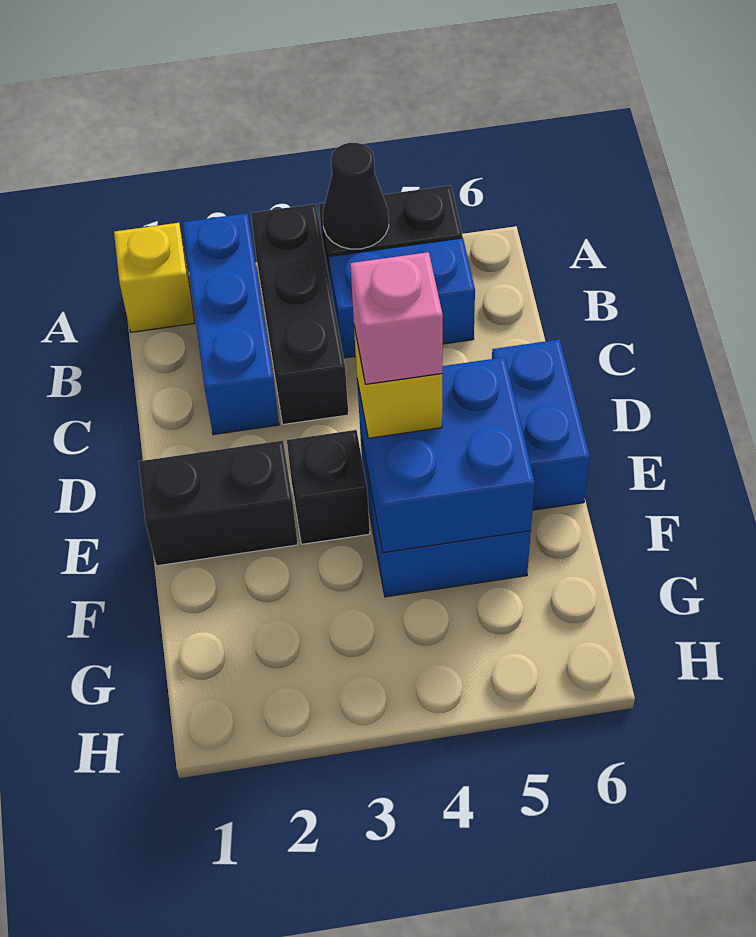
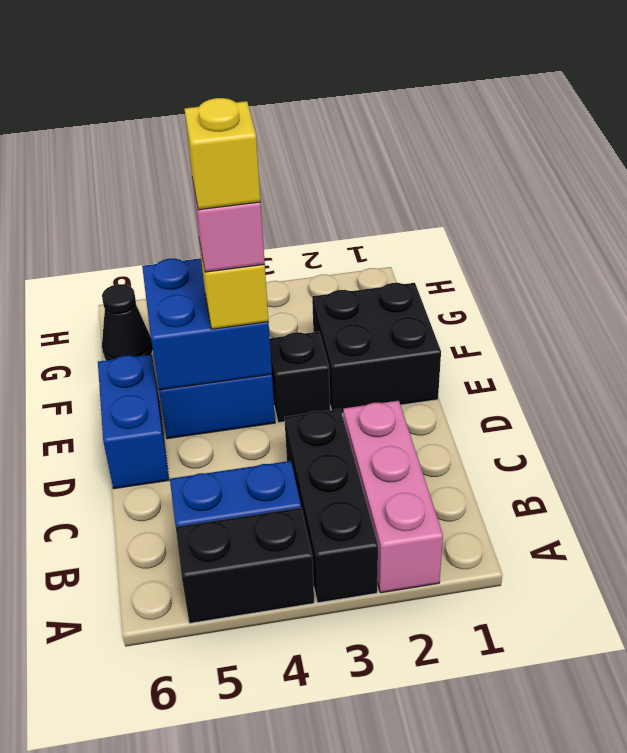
yellow brick A1 level 1 -> yellow brick E4 level 5
blue brick A2:C2 level 1 -> pink brick A2:C2 level 1
black cone A4 level 2 -> black cone G6 level 1
black brick E1:E2 level 1 -> black brick E1:F2 level 1

